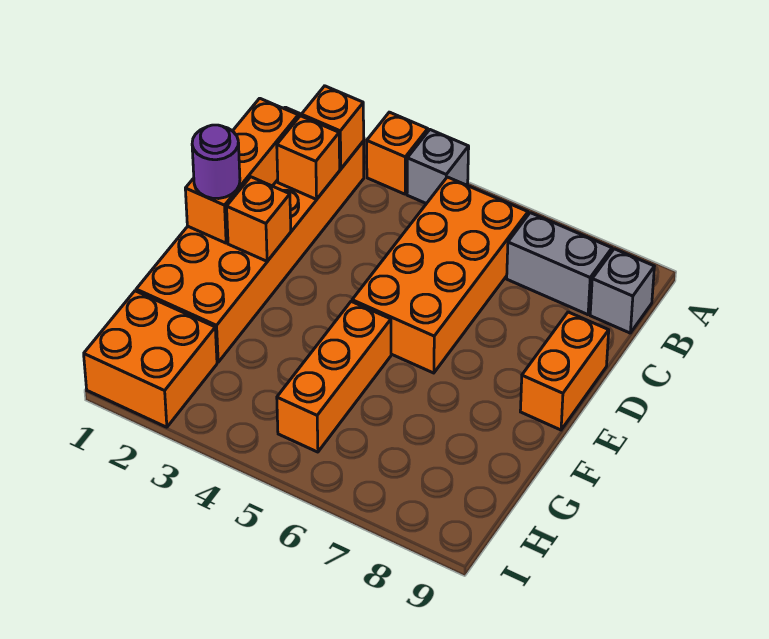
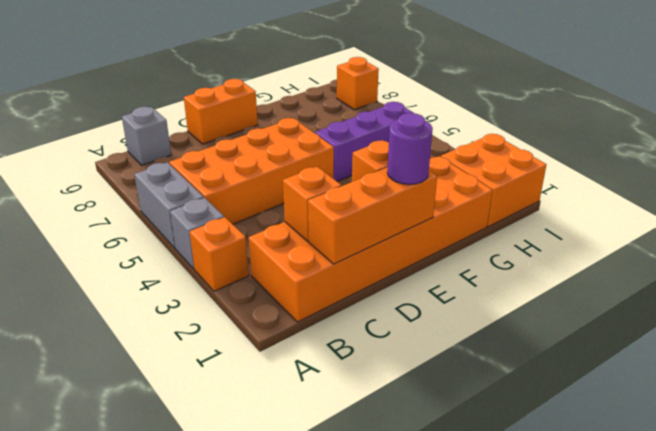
orange brick B2 level 2 -> orange brick I8 level 1
grey brick B7:B8 level 1 -> grey brick A5:A6 level 1
orange brick F5:H5 level 1 -> purple brick F5:H5 level 1

